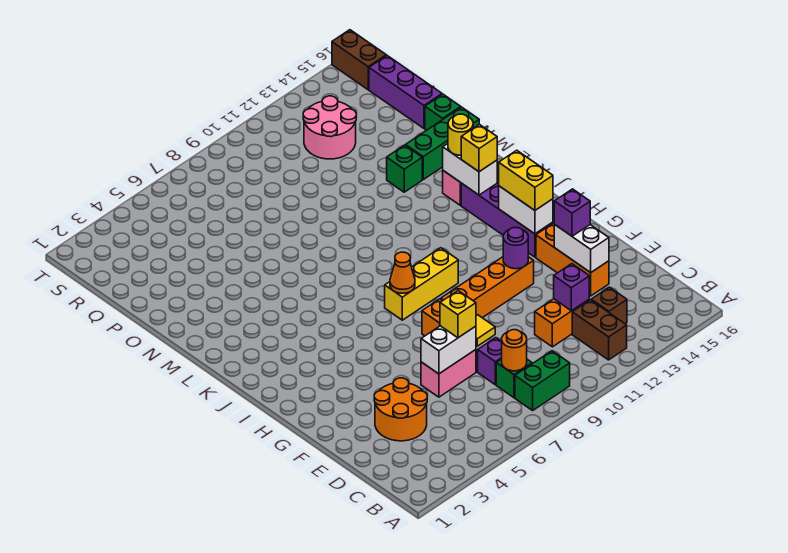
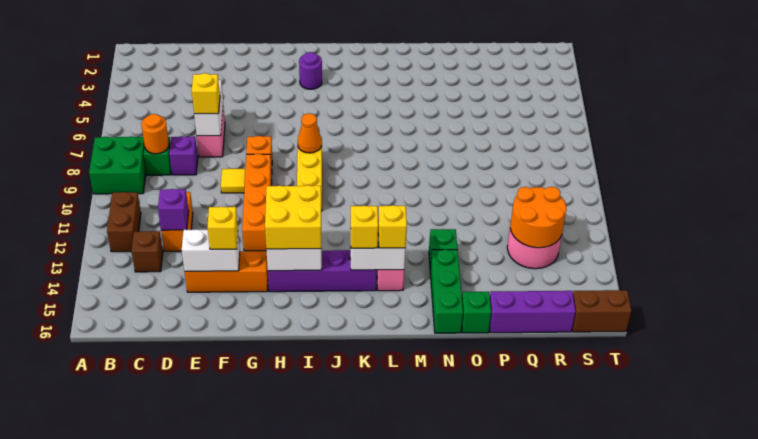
green brick B8:B9 level 1 -> green brick A8:B9 level 1
brown brick B12:C12 level 1 -> brown brick B11:B12 level 1
orange round brick D3:E4 level 1 -> orange round brick Q12:R13 level 2
purple brick F14 level 3 -> yellow brick F14 level 3
purple round brick G12 level 2 -> purple round brick I3 level 1
yellow brick H14:I14 level 3 -> yellow brick H13:I14 level 3
yellow round brick L14 level 3 -> yellow brick L14 level 3

